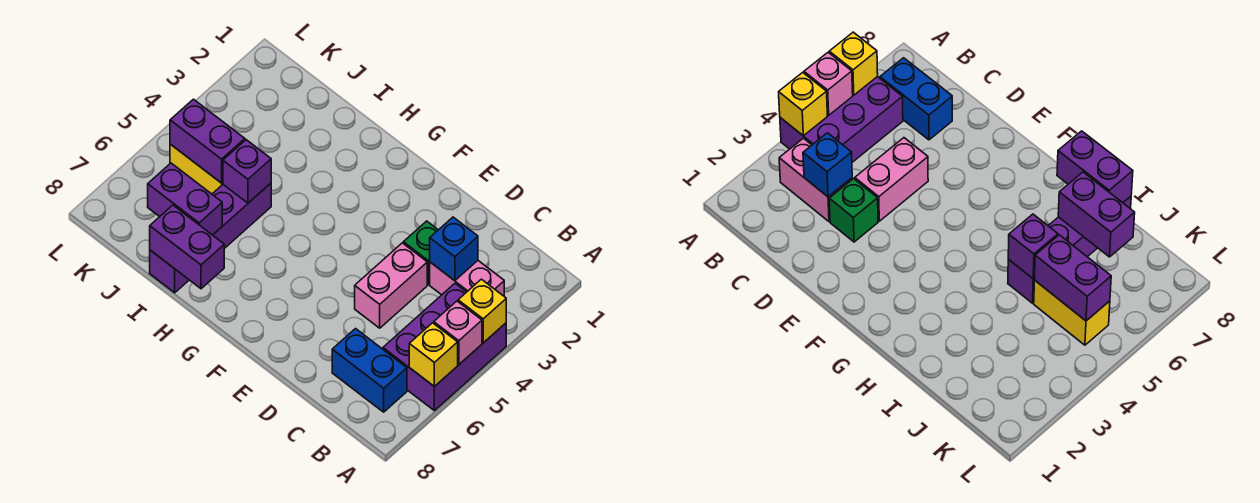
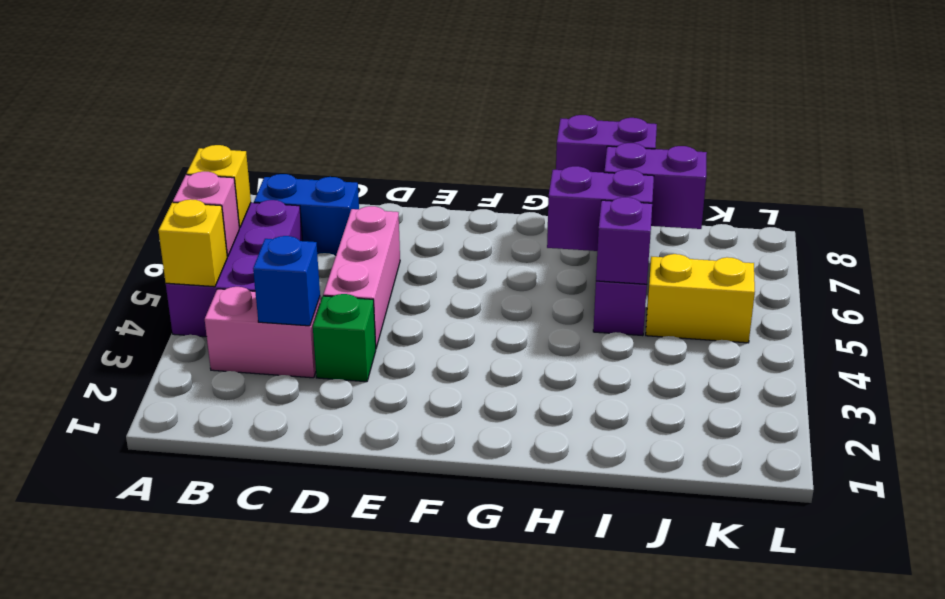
pink brick D4:D5 level 1 -> pink brick D4:D6 level 1
purple brick J5:K5 level 2 -> purple brick H6:I6 level 2

